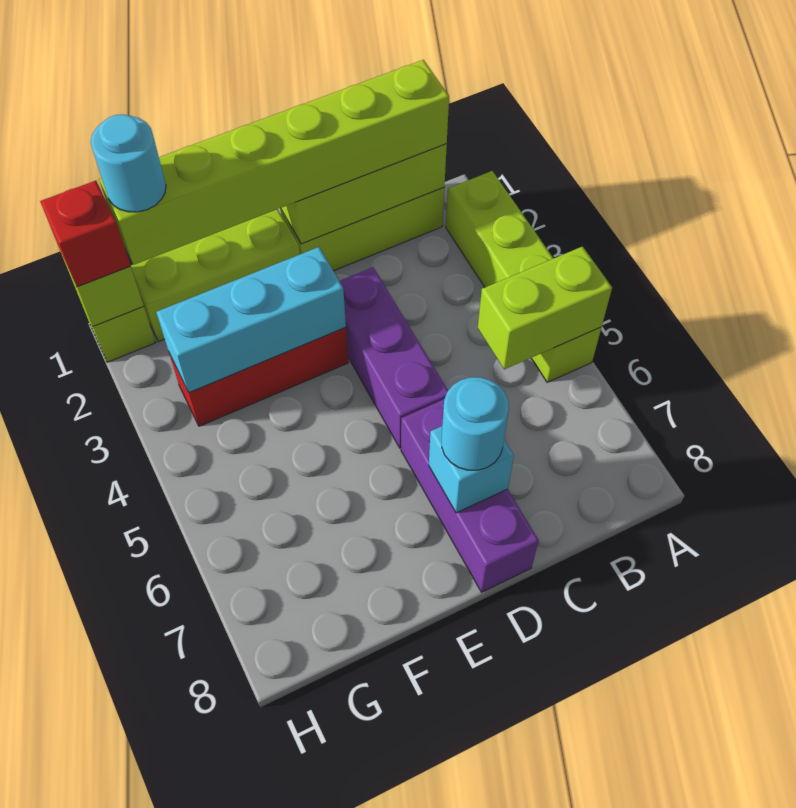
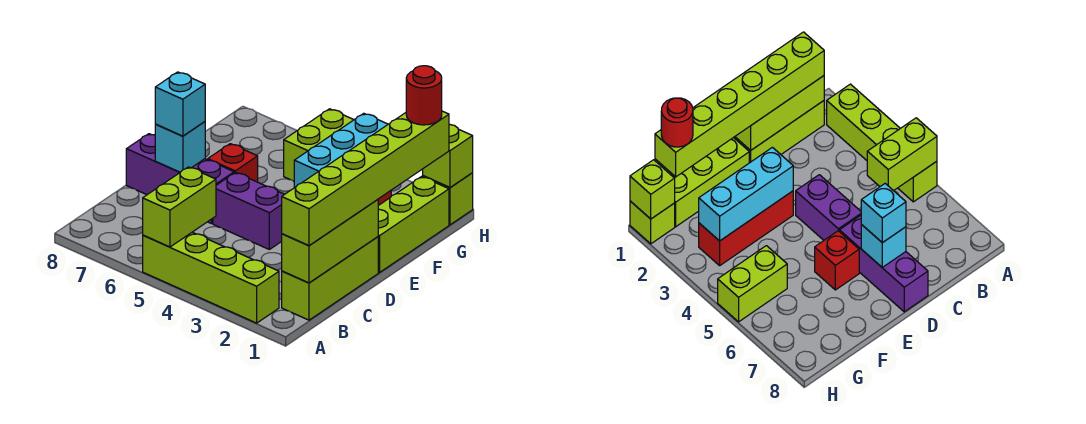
purple brick D3:D5 level 1 -> purple brick D4:D5 level 1
cyan round brick D7 level 3 -> cyan brick D7 level 3
cyan round brick G1 level 4 -> red round brick G1 level 4
none -> lime brick G5:H5 level 1
red brick H1 level 3 -> red brick E6 level 1

